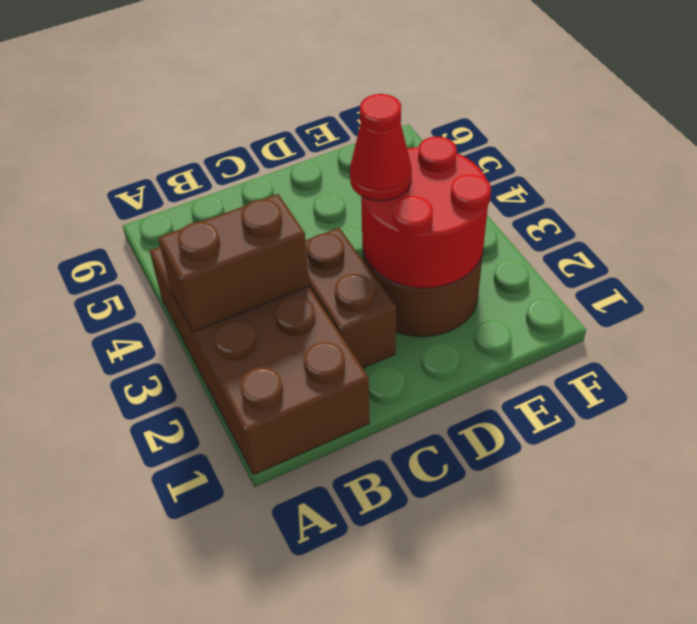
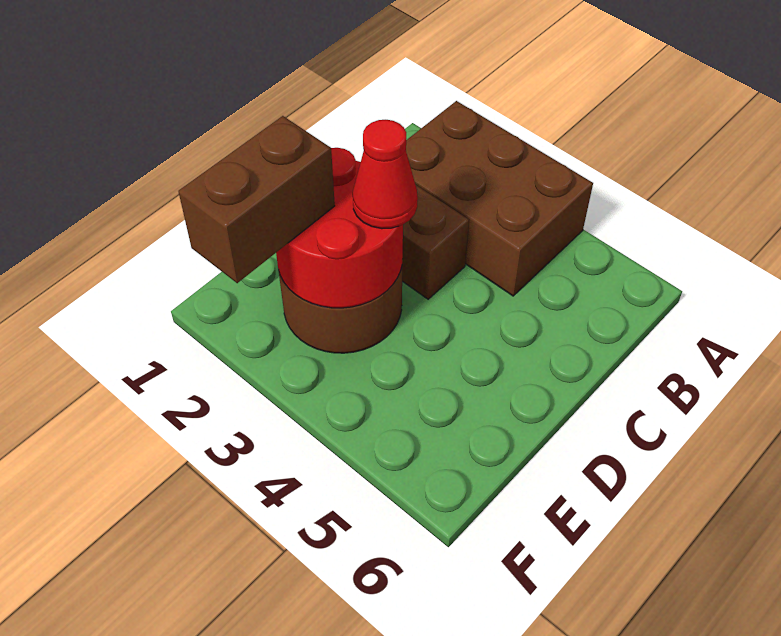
brown brick A1:B4 level 1 -> brown brick A2:B4 level 1
brown brick A3:B3 level 2 -> brown brick E2:F2 level 3

